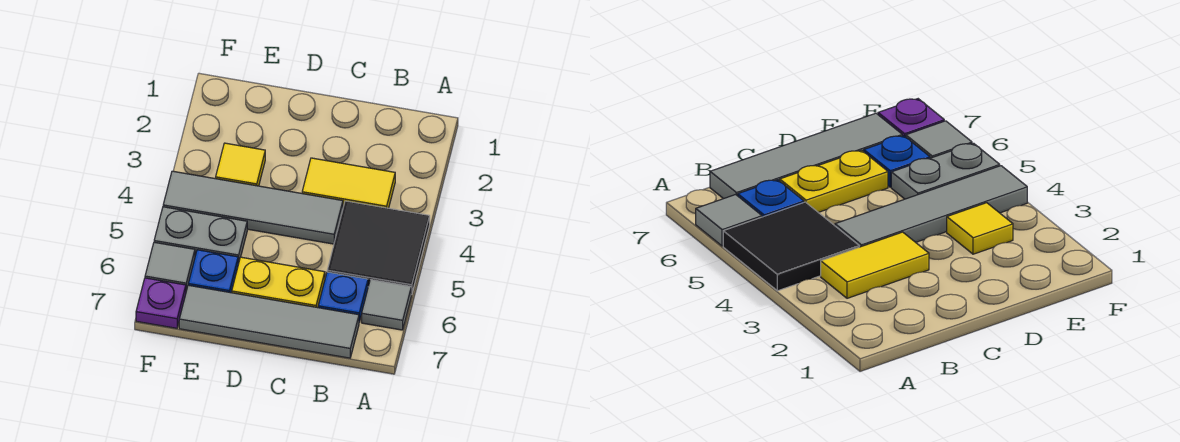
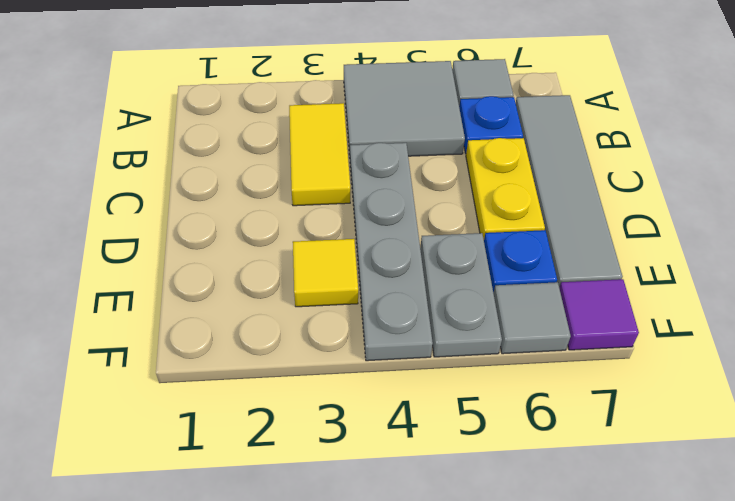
black tile A4:B5 level 1 -> grey tile A4:B5 level 1
grey tile C4:F4 level 1 -> grey plate C4:F4 level 1
purple plate F7 level 1 -> purple tile F7 level 1

